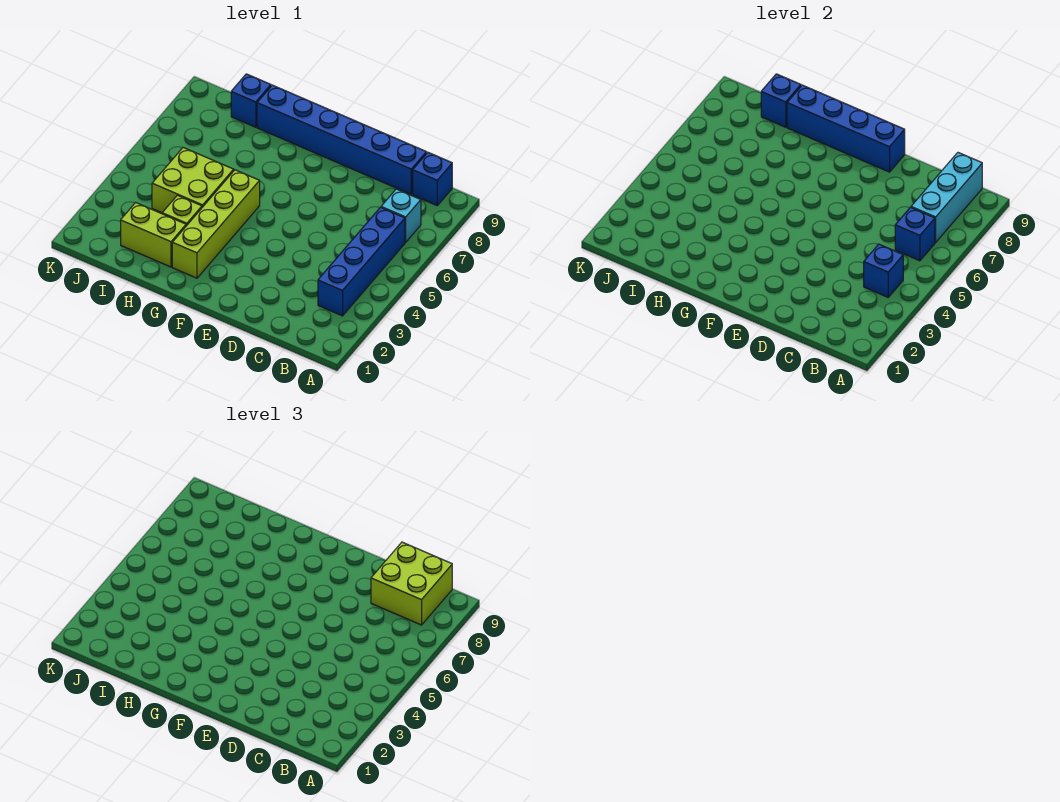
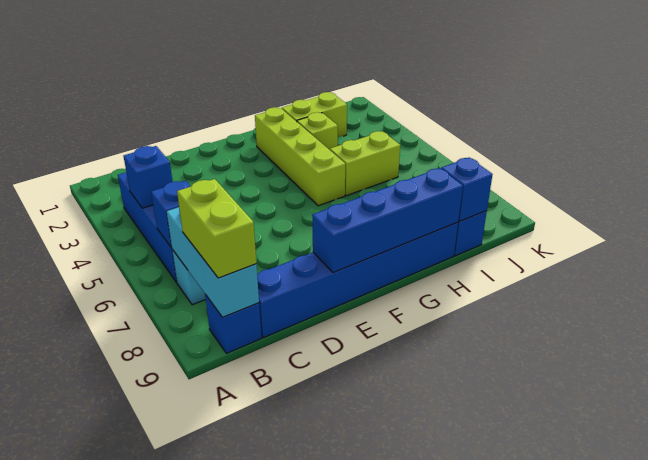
lime brick B8:C9 level 3 -> lime brick B8:B9 level 3
lime brick H4:I5 level 1 -> lime brick H5:I5 level 1

